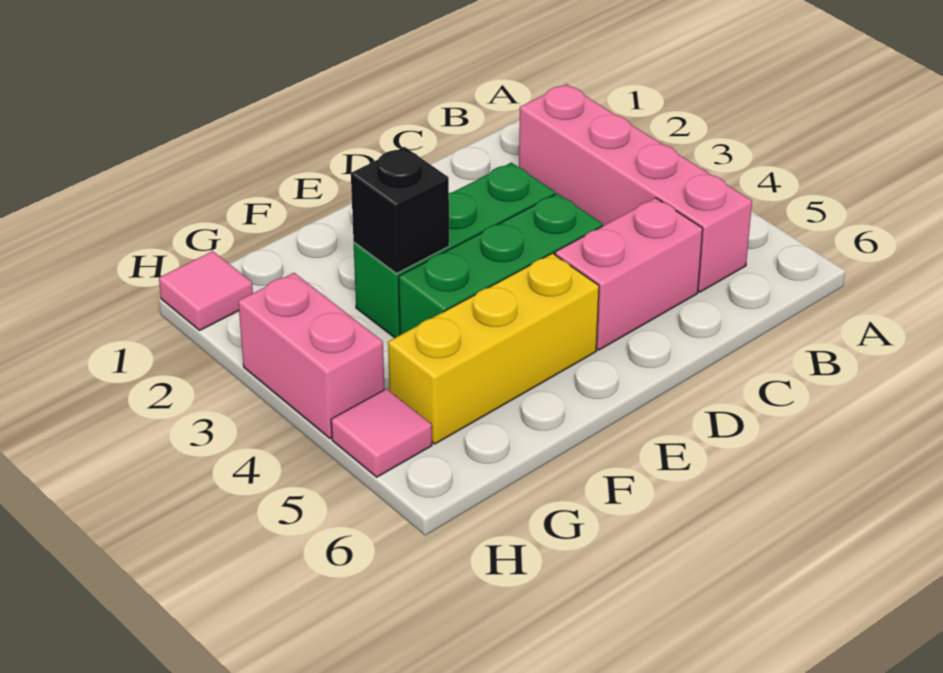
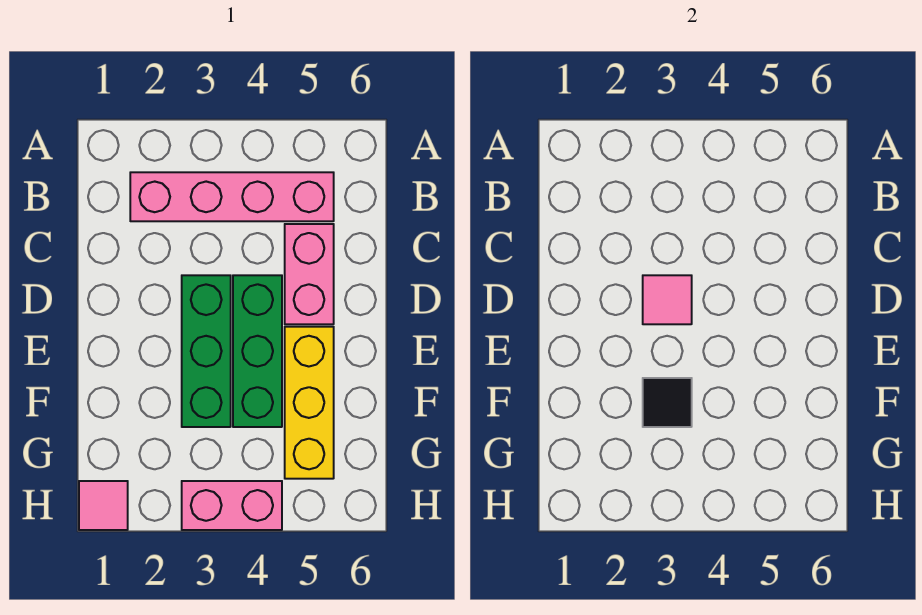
black brick F3 level 2 -> black tile F3 level 2
pink tile H5 level 1 -> pink tile D3 level 2

